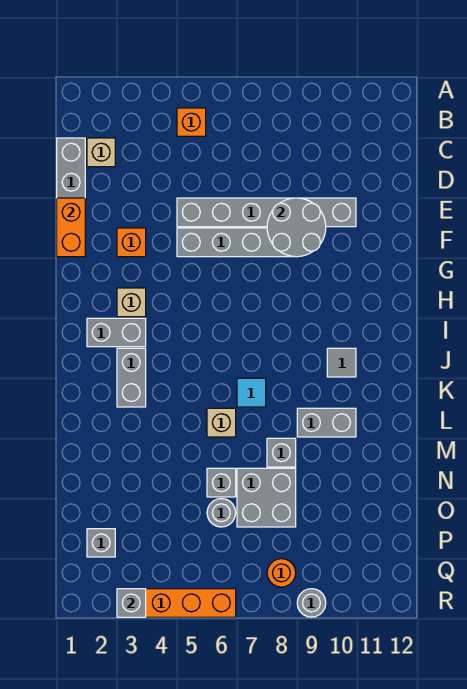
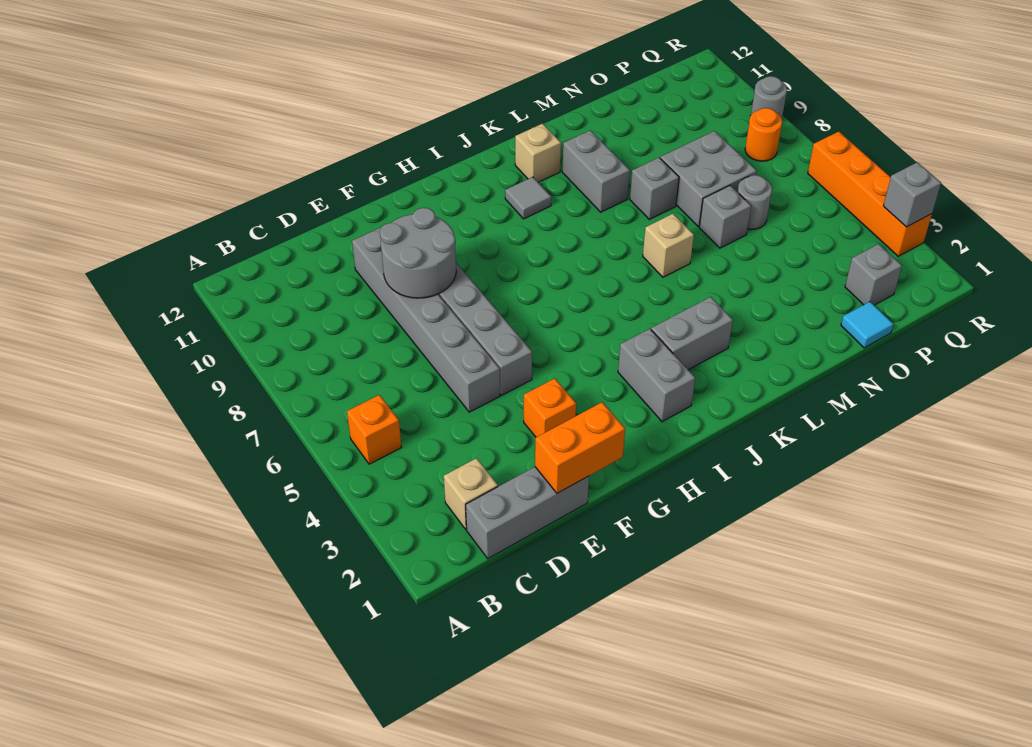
tan brick H3 level 1 -> tan brick K11 level 1
cyan tile K7 level 1 -> cyan tile O1 level 1

